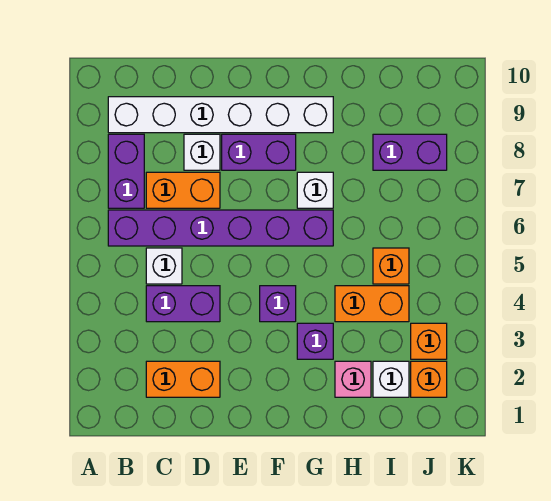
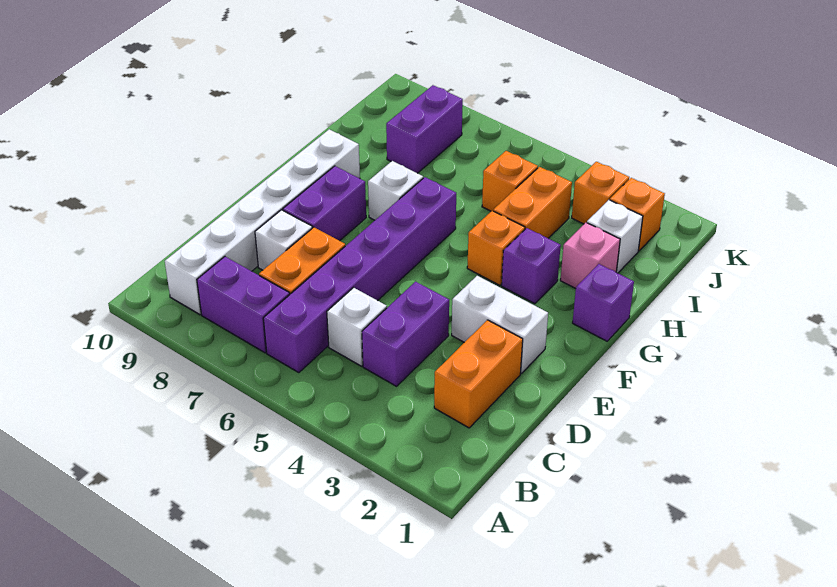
none -> white brick E2:E3 level 1
purple brick F4 level 1 -> purple brick G1 level 1
none -> orange brick G4 level 1

